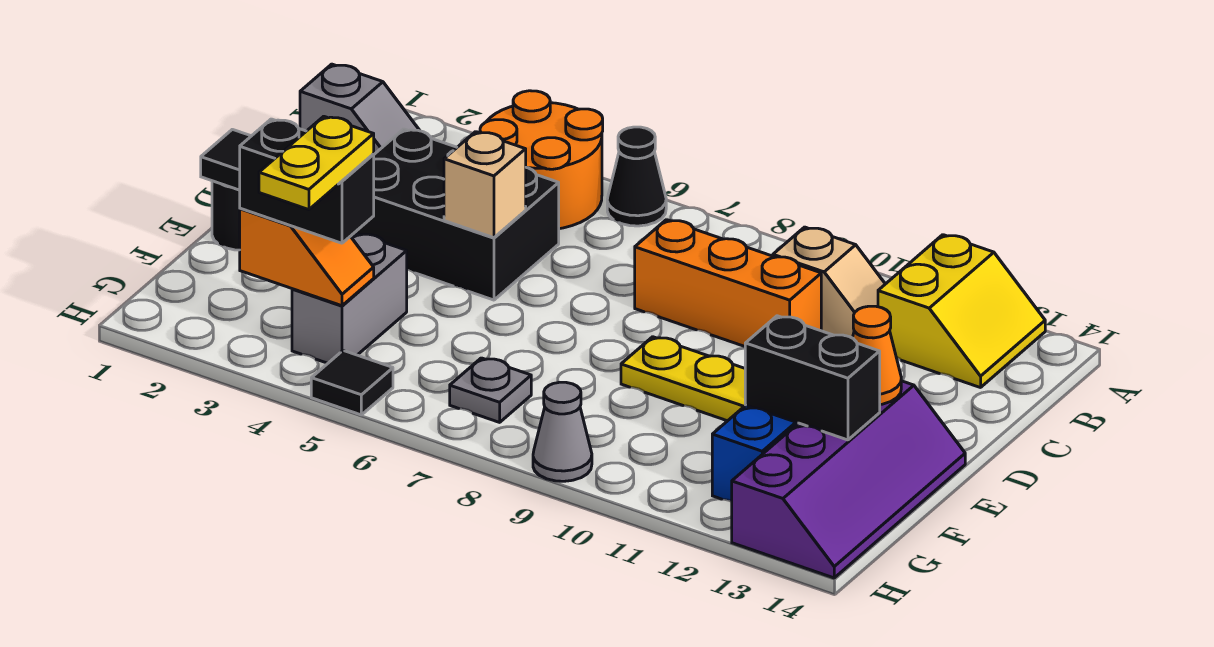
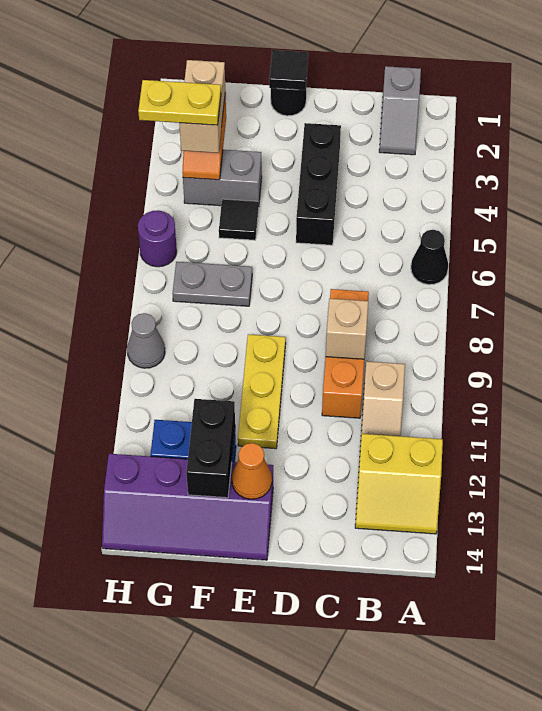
orange round brick A4:B5 level 1 -> none
black brick C3:D5 level 1 -> black brick D3:D5 level 1
tan brick D5 level 2 -> tan brick C9 level 2
black brick G3:G4 level 3 -> tan brick G3:G4 level 3
grey plate G7 level 1 -> grey plate F7:G7 level 1
black tile H5 level 1 -> black tile F5 level 1
none -> purple round brick H6 level 1

